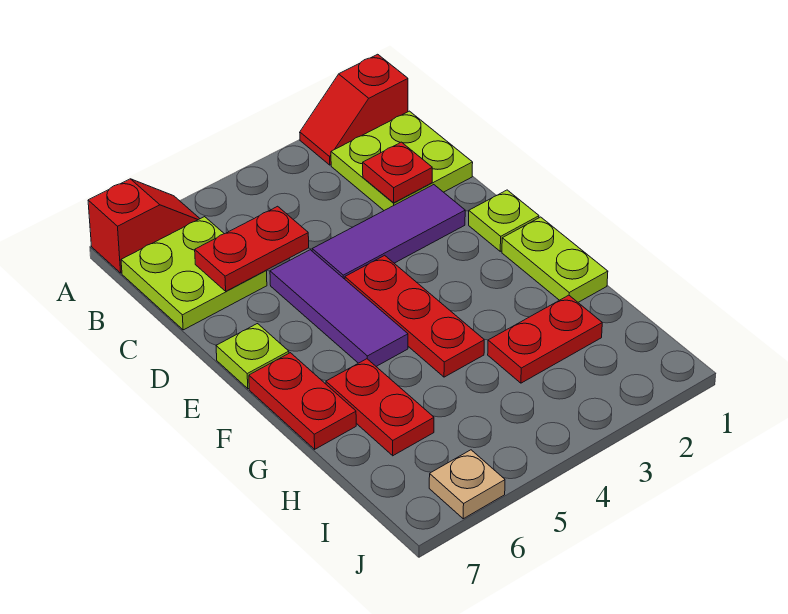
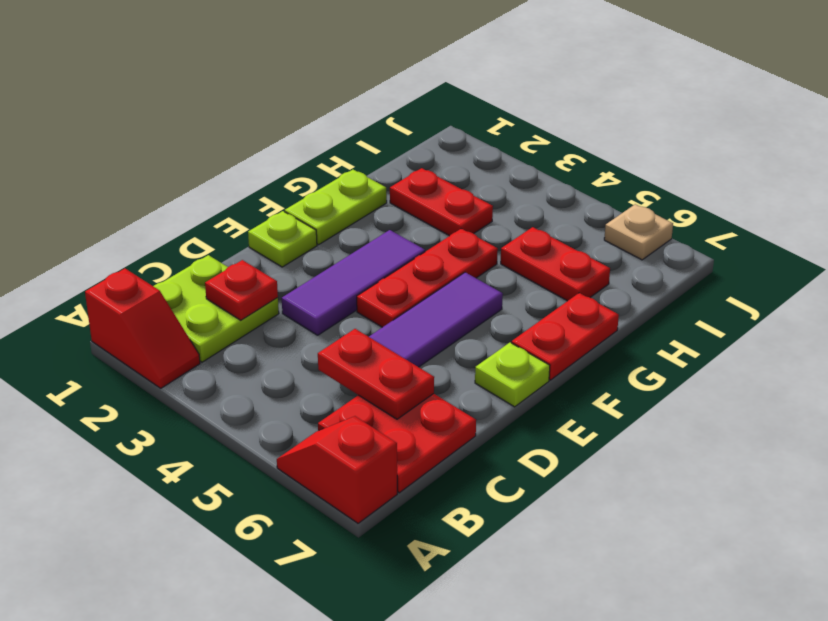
lime plate B6:C7 level 1 -> red plate B6:C7 level 1
purple tile D2:D4 level 1 -> purple tile D3:F3 level 1
red plate G6:H6 level 1 -> red plate H5:H6 level 1

